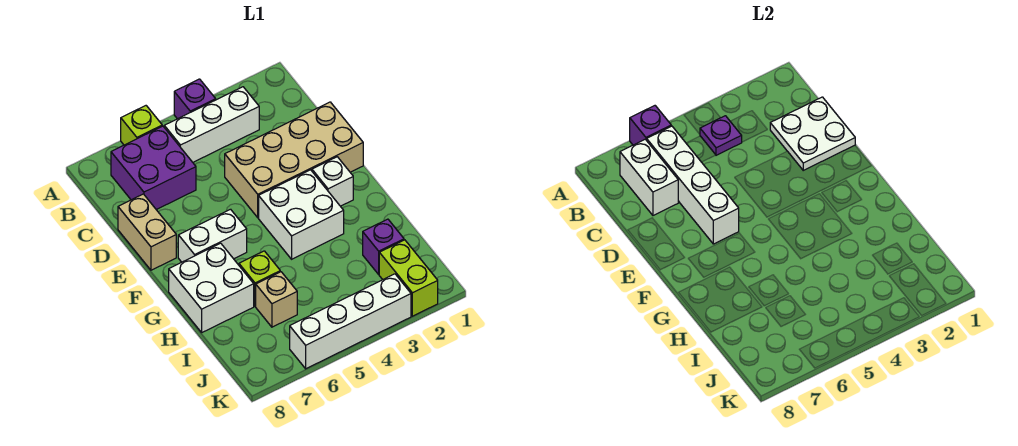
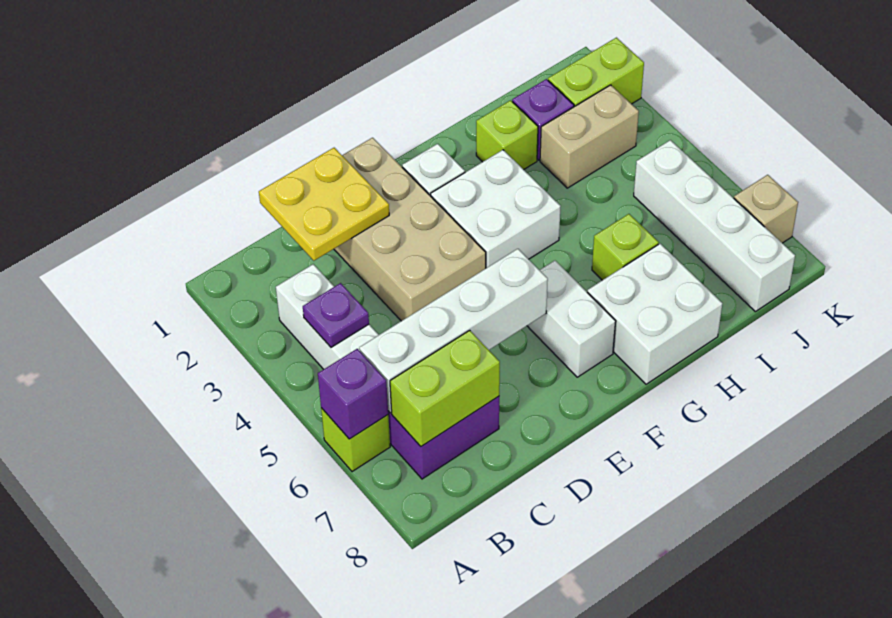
purple brick A4 level 1 -> none
white brick B7:C7 level 2 -> lime brick B7:C7 level 2
white plate C1:D2 level 2 -> yellow plate C1:D2 level 2
tan brick D8:E8 level 1 -> tan brick I3:J3 level 1
none -> lime brick H2 level 1
tan brick I6 level 1 -> tan brick K7 level 1
white brick K3:K6 level 1 -> white brick J5:J8 level 1

